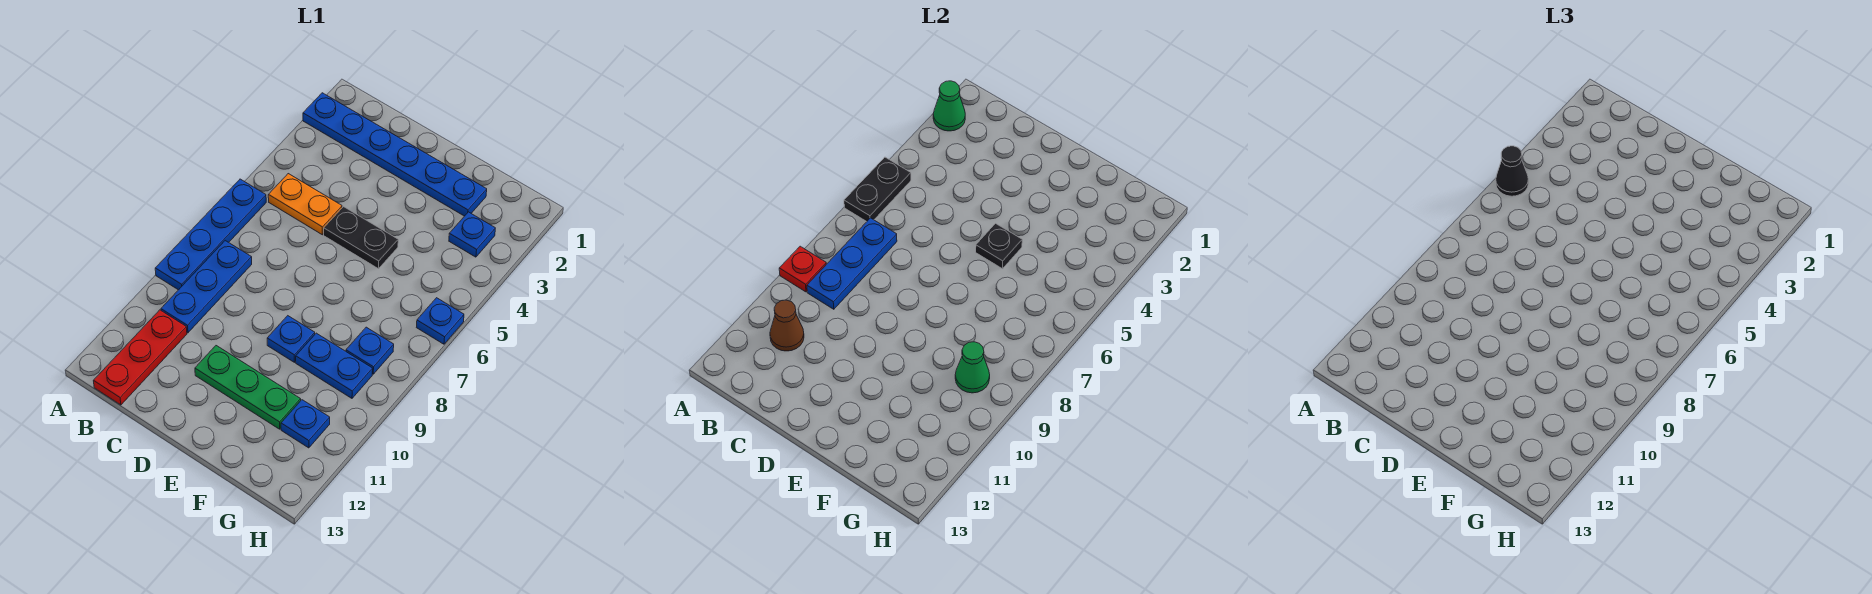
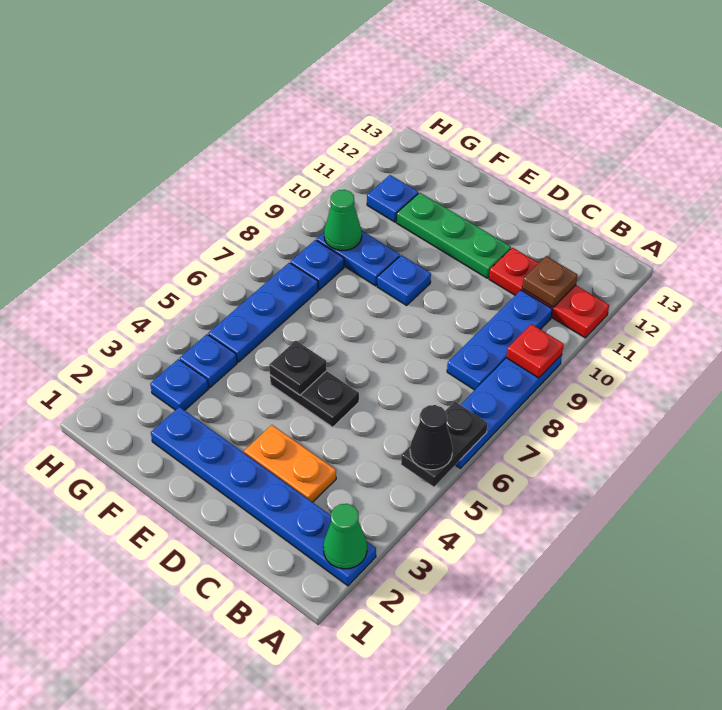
orange plate B5:C5 level 1 -> orange plate C3:D3 level 1
blue plate B7:B9 level 2 -> blue plate G5:G7 level 1
red plate B11:B13 level 1 -> red plate A11:C11 level 1
brown cone B11 level 2 -> brown plate B11 level 2
blue plate H6 level 1 -> blue plate G4 level 1

